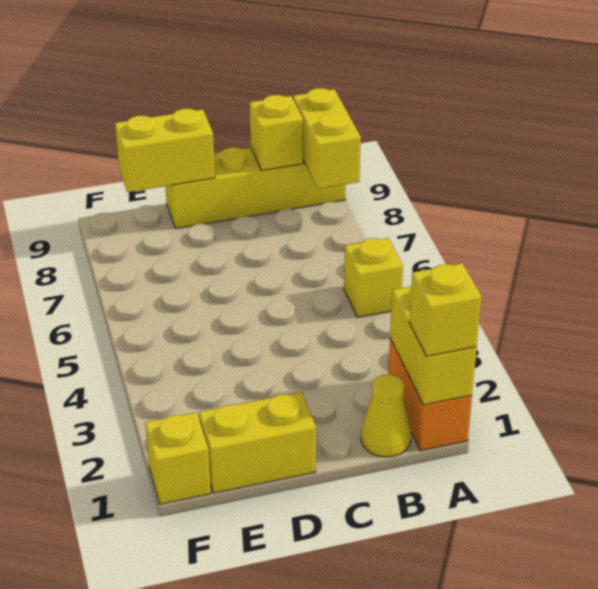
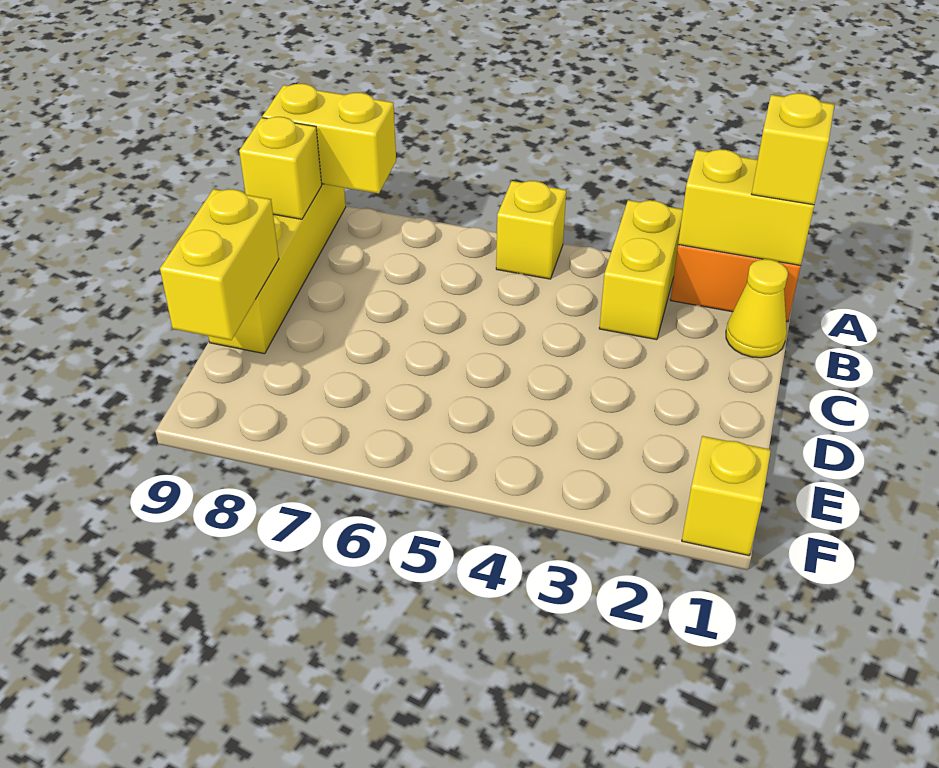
yellow brick D1:E1 level 1 -> yellow brick A3:B3 level 1

